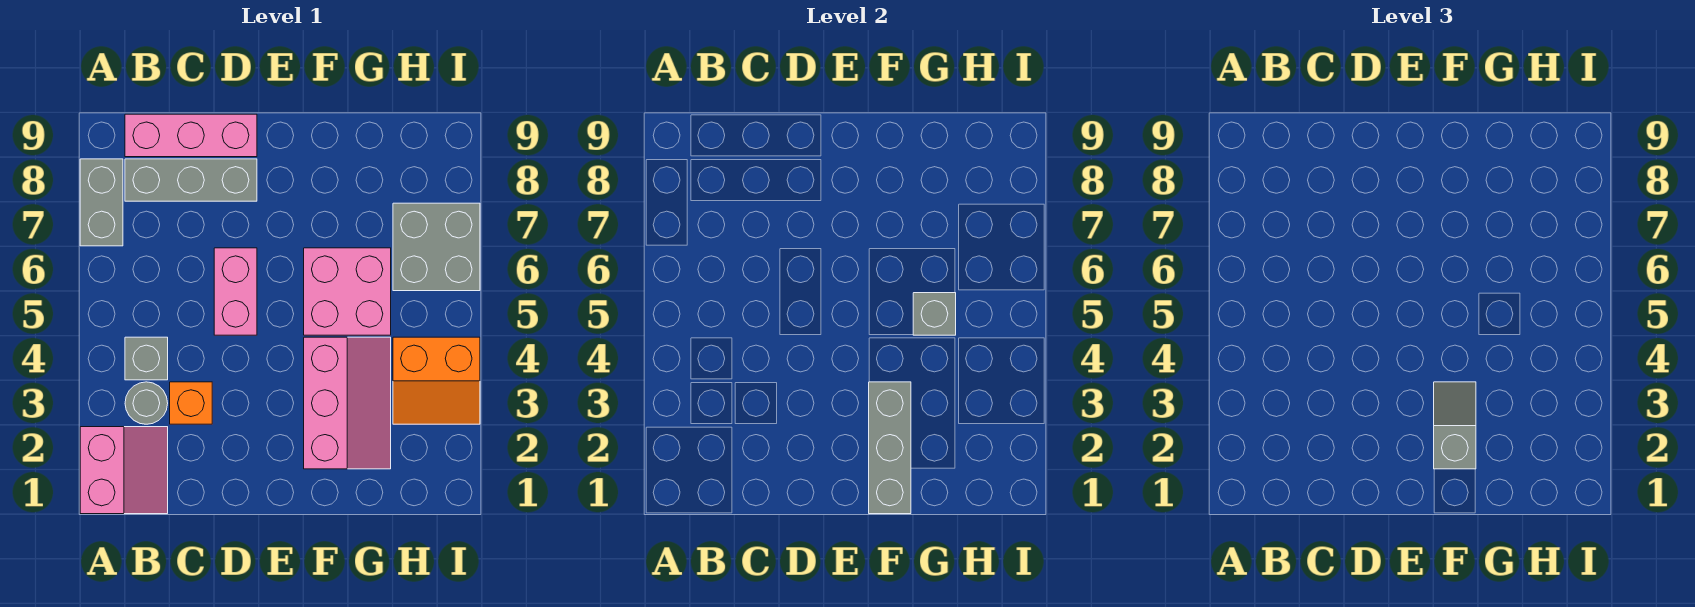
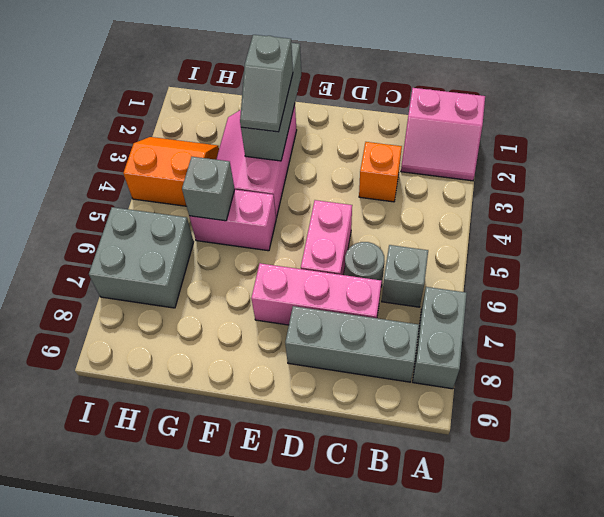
pink slope A1:B2 level 1 top A -> pink slope A1:B2 level 1 top 1
grey round brick B3 level 1 -> grey round brick C6 level 1
grey brick B4 level 1 -> grey brick B6 level 1
pink brick B9:D9 level 1 -> pink brick C7:E7 level 1
pink brick F5:G6 level 1 -> pink brick F5:G5 level 1

